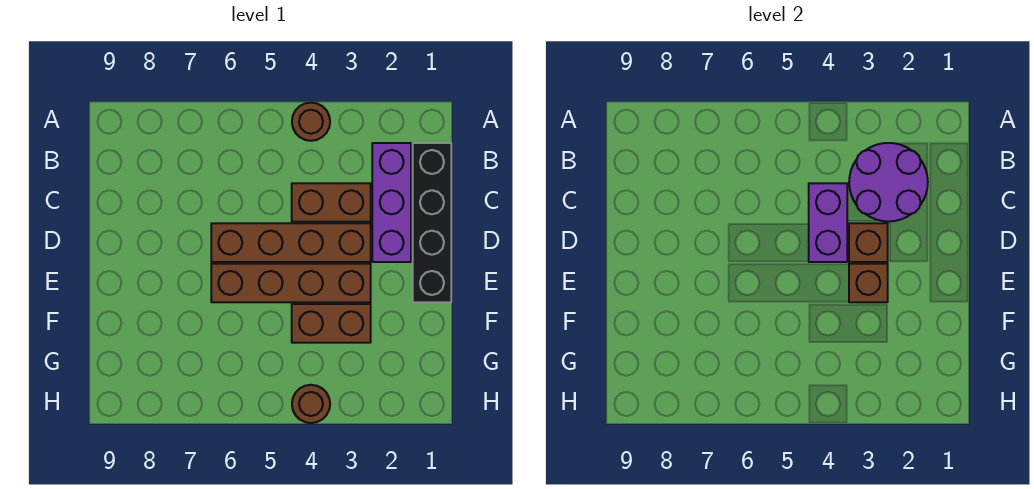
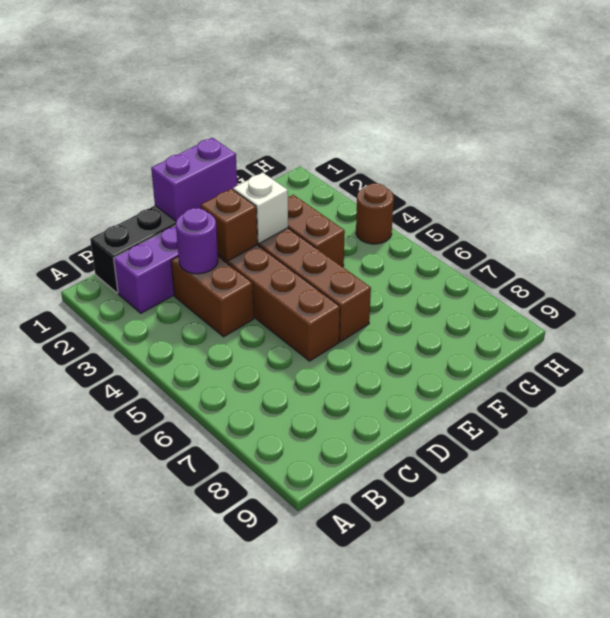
brown round brick A4 level 1 -> none
purple round brick B2:C3 level 2 -> purple round brick C3 level 2
purple brick C4:D4 level 2 -> purple brick D1:E1 level 2
brown brick E3 level 2 -> white brick E3 level 2

